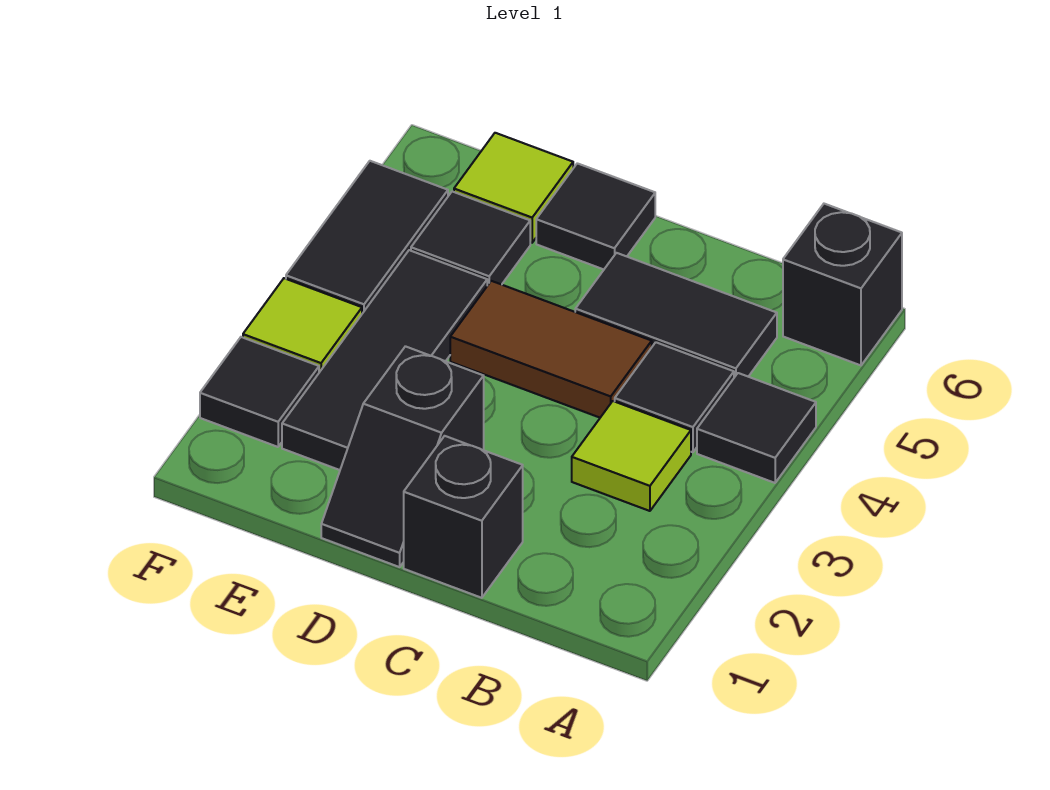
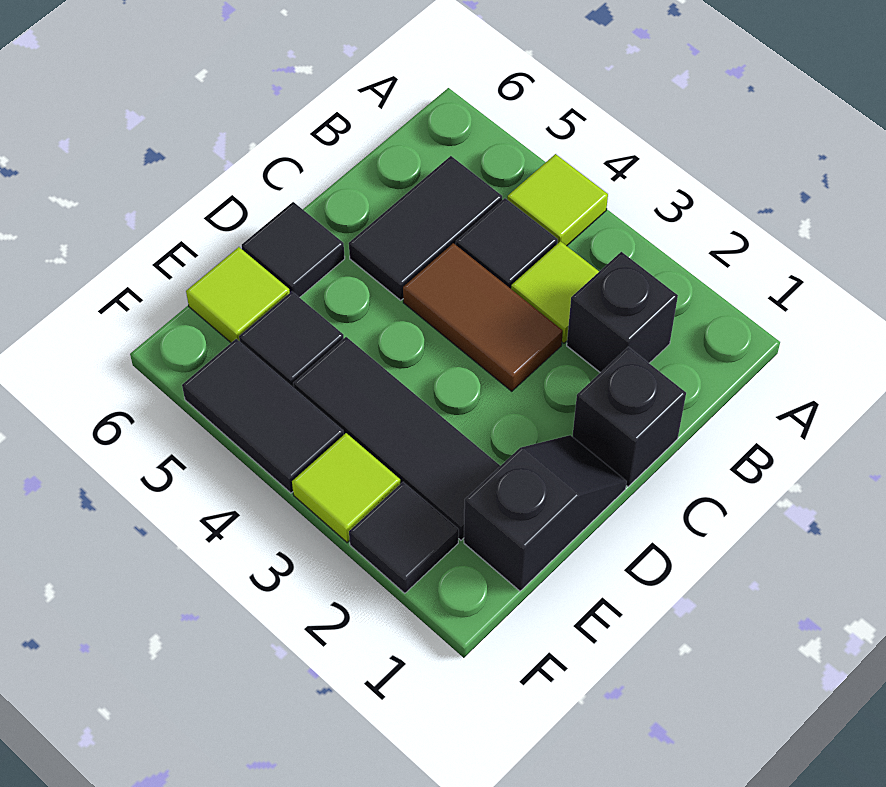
black tile A4 level 1 -> lime tile A4 level 1
black brick A6 level 1 -> black brick B2 level 1
brown tile C4:D4 level 1 -> brown tile C3:C4 level 1
black slope D1:D2 level 1 top 2 -> black slope D1:E1 level 1 top E

